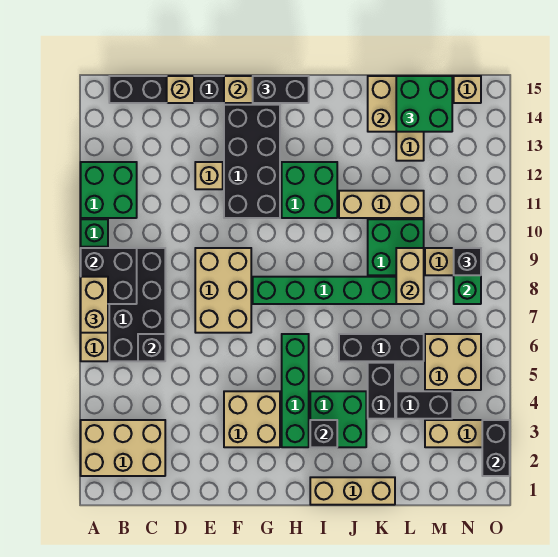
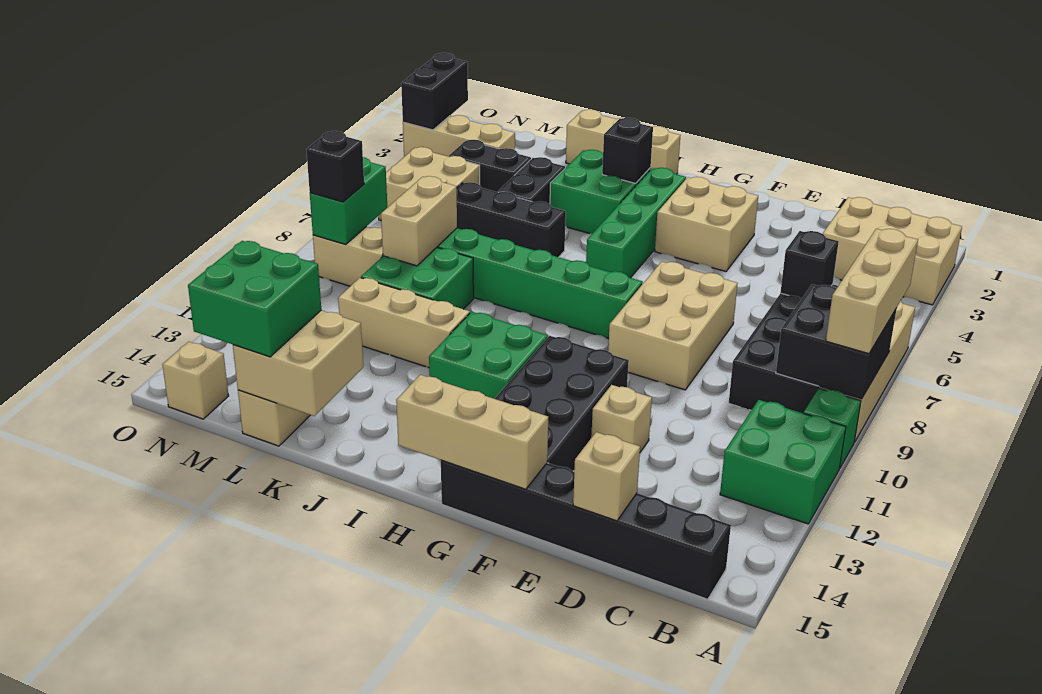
tan brick A7:A8 level 3 -> tan brick A7:A9 level 3
black brick G15:H15 level 3 -> none

